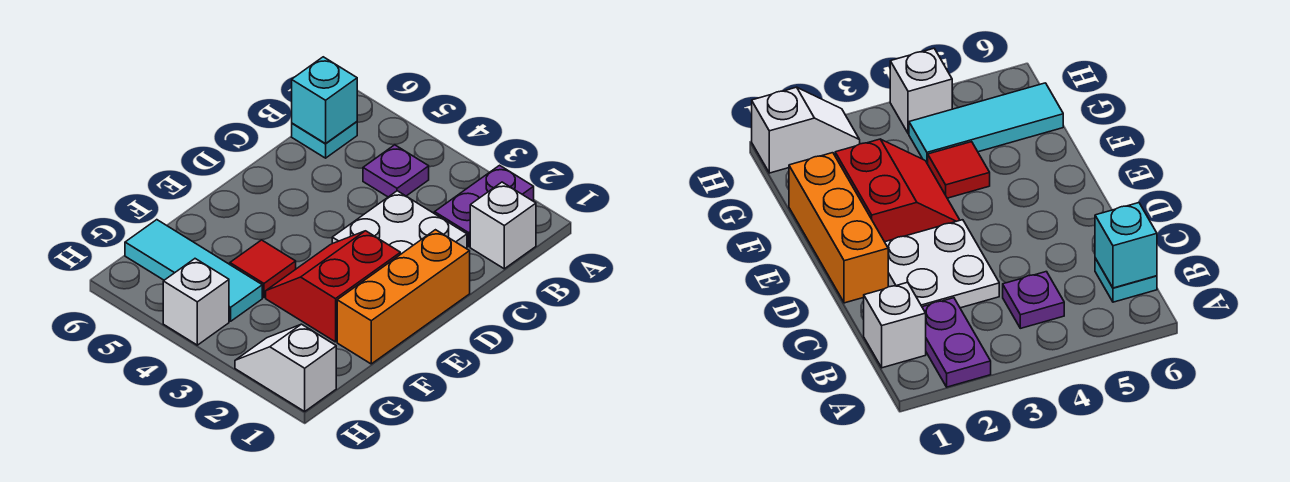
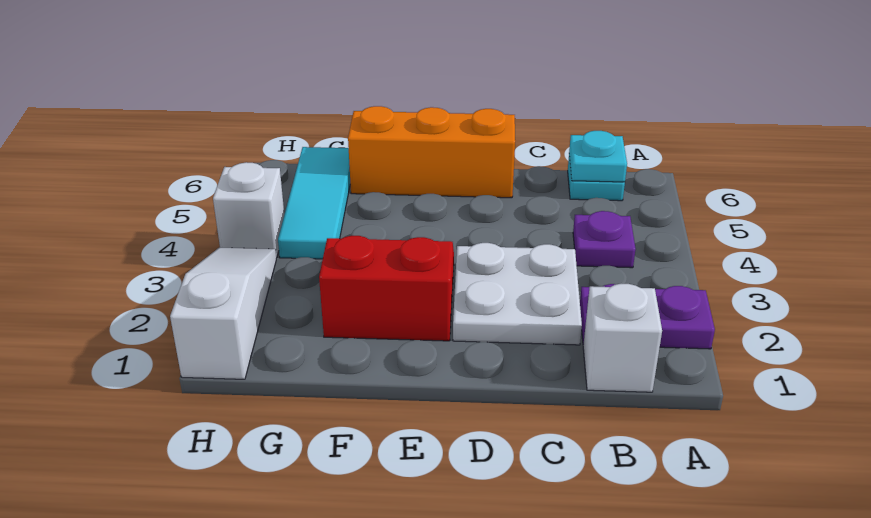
cyan brick B6 level 2 -> cyan plate B6 level 2
orange brick D1:F1 level 1 -> orange brick D6:F6 level 1
red tile F4 level 1 -> none
white slope H1:H2 level 1 top 1 -> white slope H1:H3 level 1 top 1

